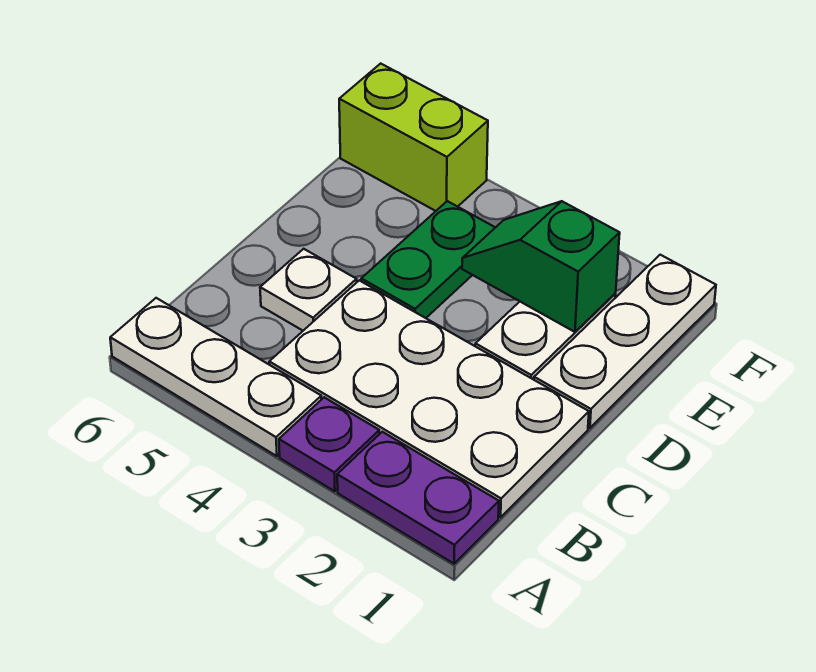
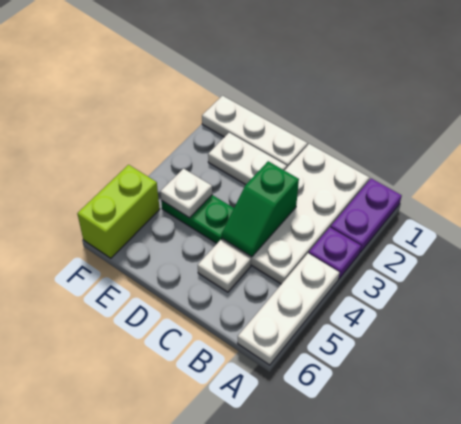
green slope E2:E3 level 2 top 2 -> green slope C3:C4 level 2 top 3
none -> white plate E4 level 2

